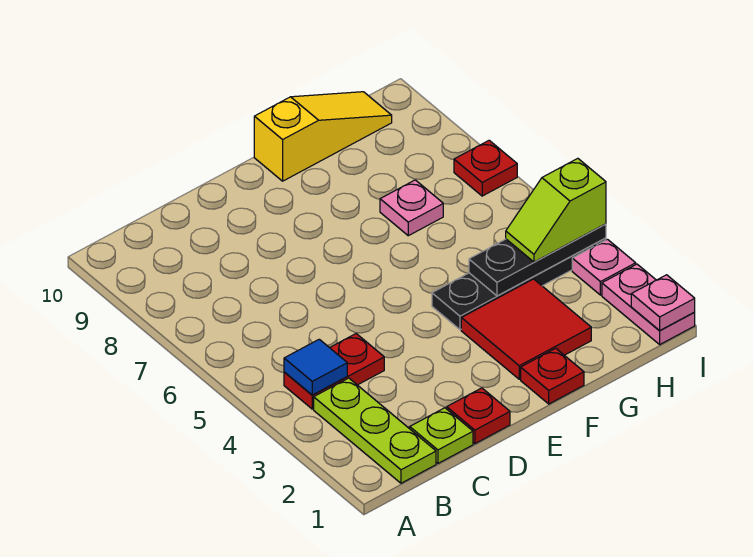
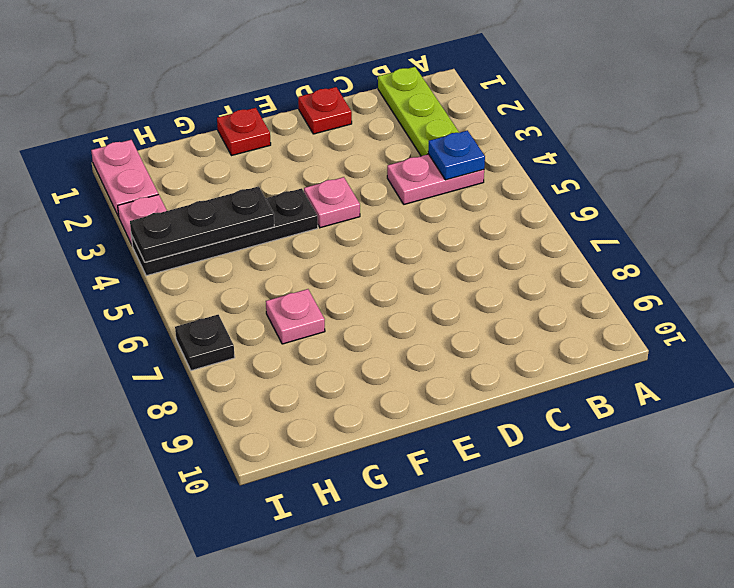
red plate B4:C4 level 1 -> pink plate B4:C4 level 1
blue tile B4 level 2 -> blue plate B4 level 2
lime plate C1 level 1 -> none
red tile F2:G3 level 1 -> none
yellow slope F10:H10 level 1 top F -> none
lime slope H4:I4 level 3 top I -> none
pink plate I1 level 2 -> pink plate E4 level 1
red plate I7 level 1 -> black plate I7 level 1

